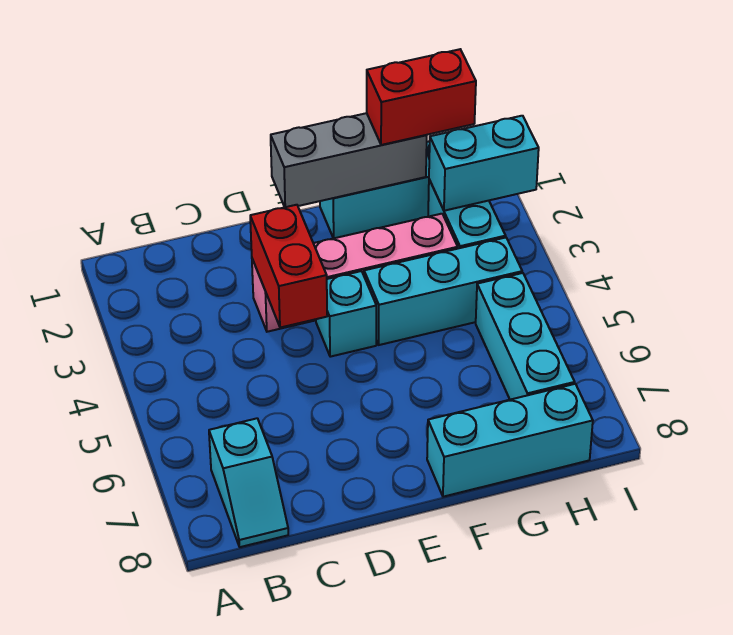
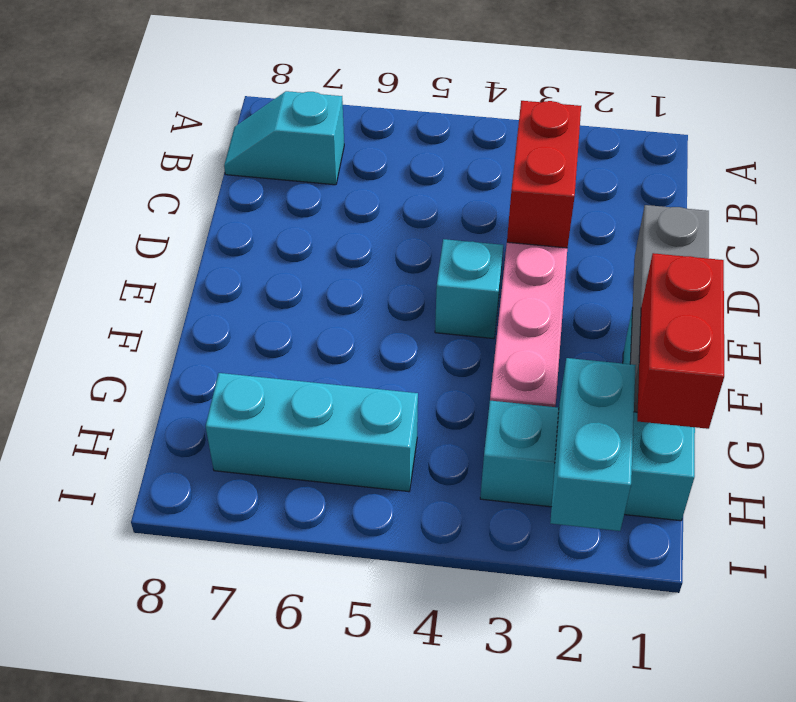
red brick D3:D4 level 2 -> red brick C3:D3 level 2
cyan brick F4:H4 level 1 -> none
cyan brick F8:H8 level 1 -> none

